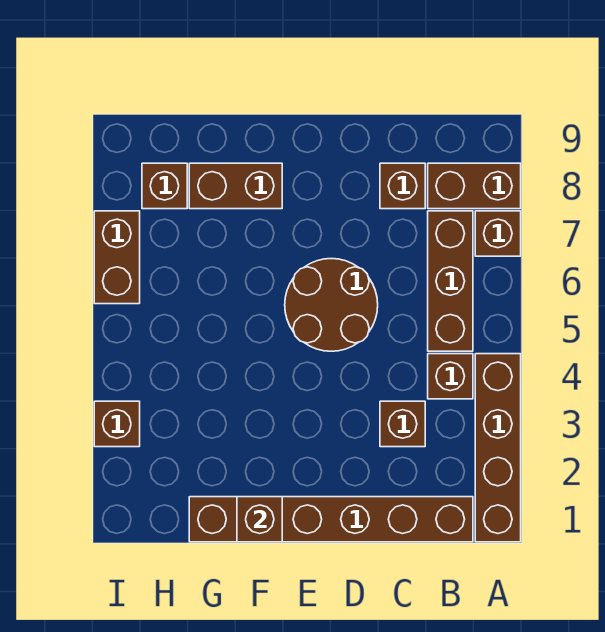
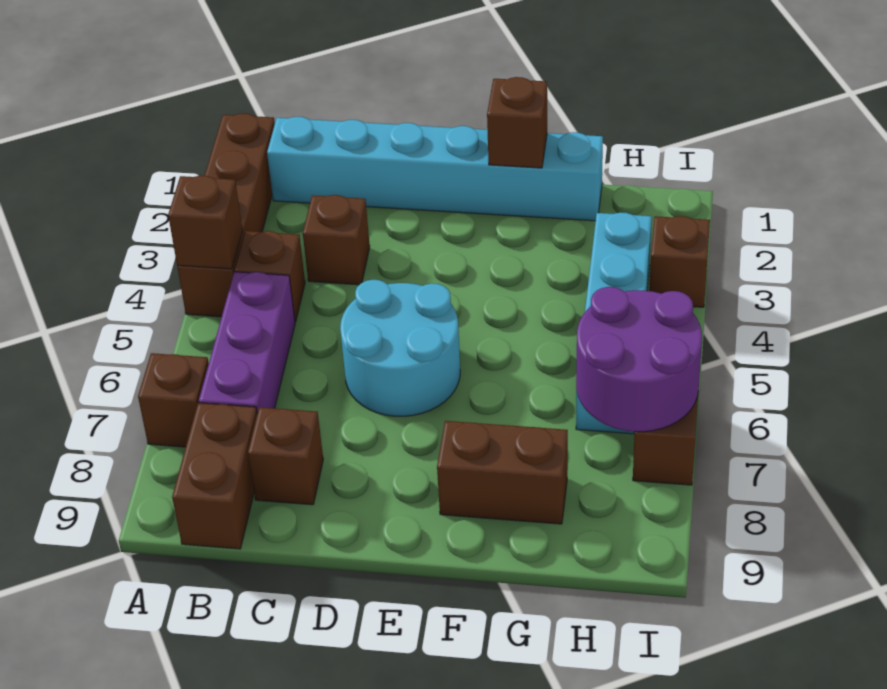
brown brick A8:B8 level 1 -> brown brick B8:B9 level 1
brown brick B1:G1 level 1 -> cyan brick B1:G1 level 1
brown brick B5:B7 level 1 -> purple brick B5:B7 level 1
brown round brick D5:E6 level 1 -> cyan round brick D5:E6 level 1
none -> cyan brick H3:H6 level 1
none -> purple round brick H6:I7 level 2
brown brick H8 level 1 -> brown brick A4 level 2

